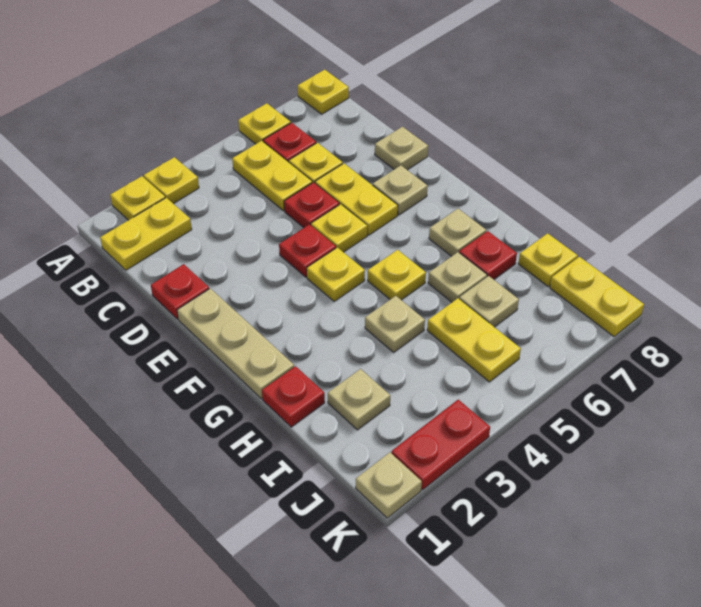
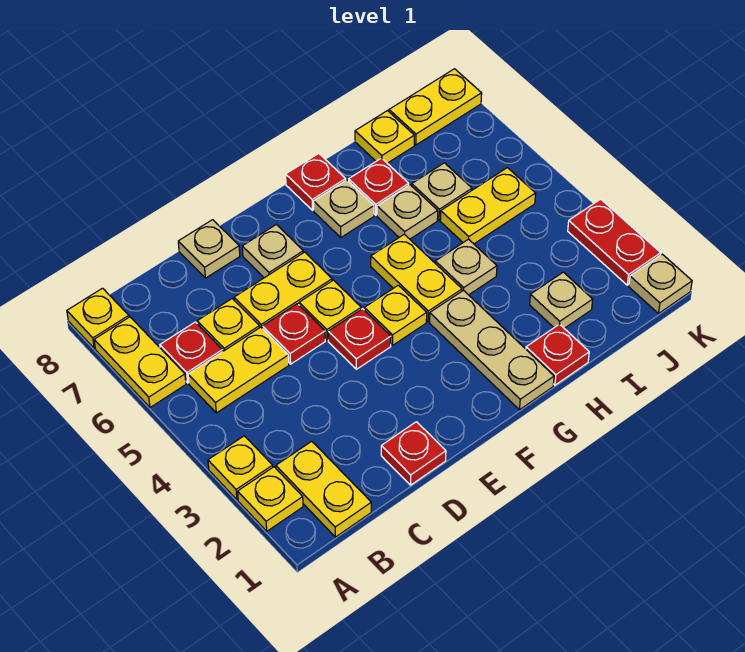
yellow plate A6 level 1 -> yellow plate A6:A7 level 1
tan plate E1:G1 level 1 -> tan plate G1:G3 level 1
yellow plate G5 level 1 -> yellow plate G4:G5 level 1
none -> red plate G8 level 1

